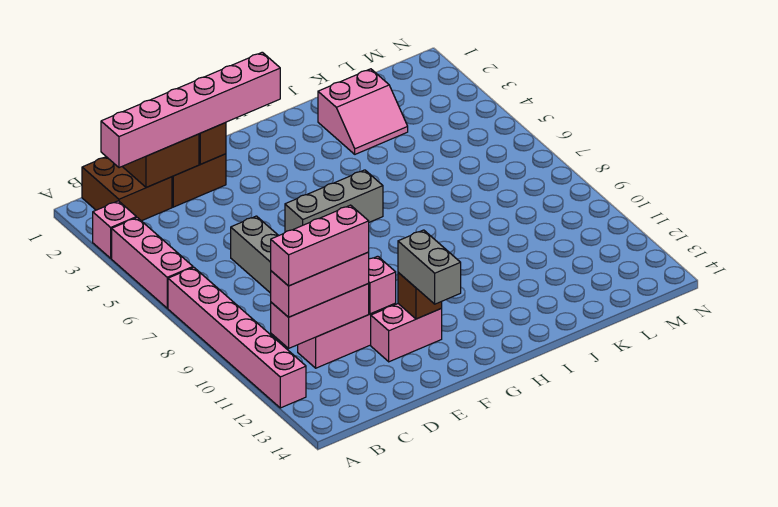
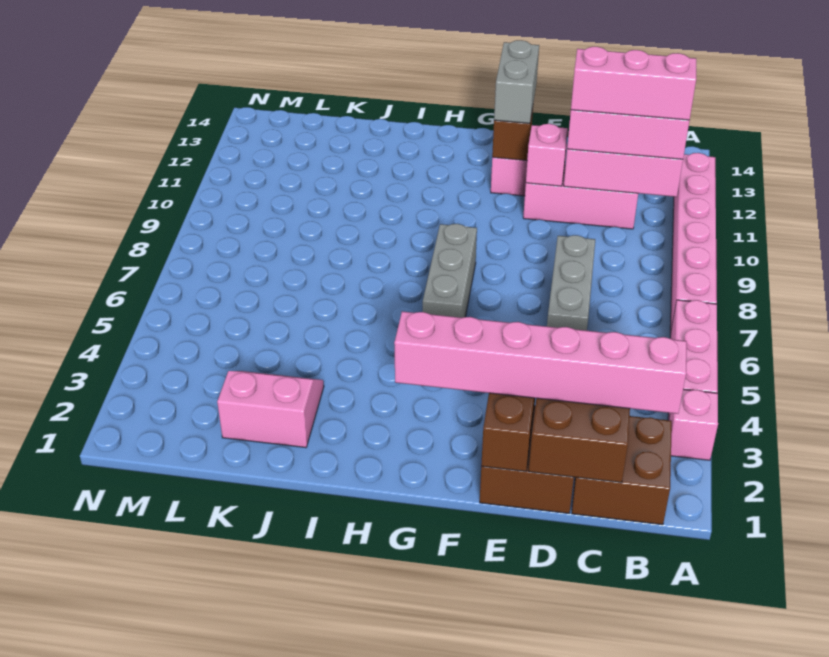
grey brick F6:H6 level 1 -> grey brick G6:G8 level 1

